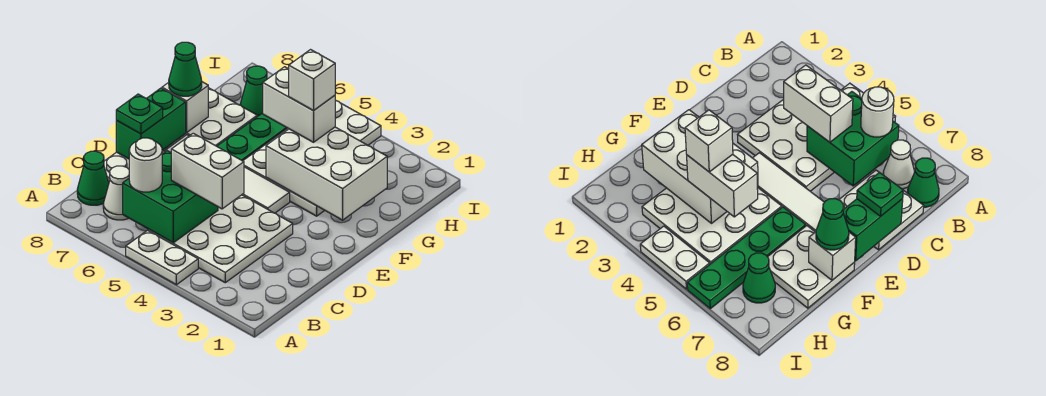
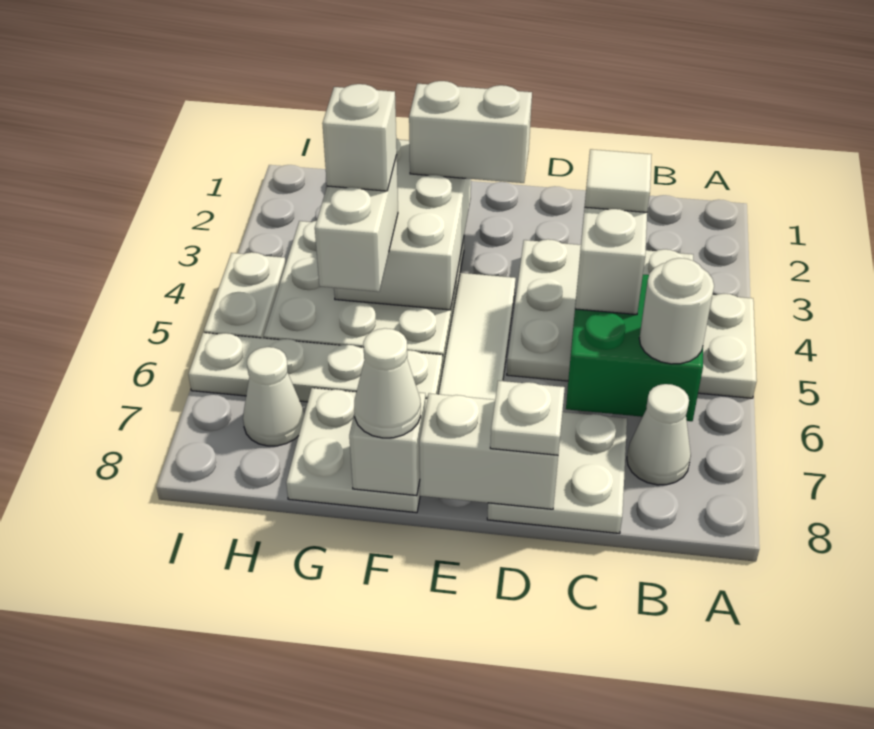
green cone B8 level 1 -> none
none -> white tile C4 level 4
green brick D8:E8 level 2 -> white brick D8:E8 level 2
green plate D8 level 3 -> white plate D8 level 3
none -> white brick E2:F2 level 3
green plate F6:I6 level 1 -> white plate F6:I6 level 1
green cone F8 level 3 -> white cone F8 level 3
green cone H7 level 1 -> white cone H7 level 1

